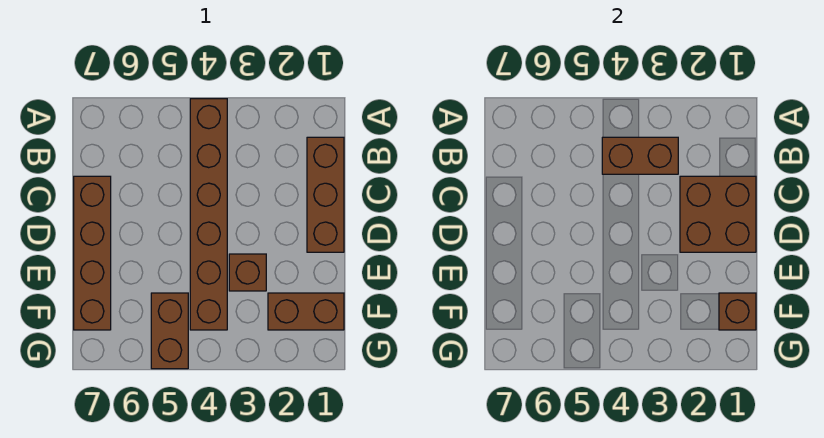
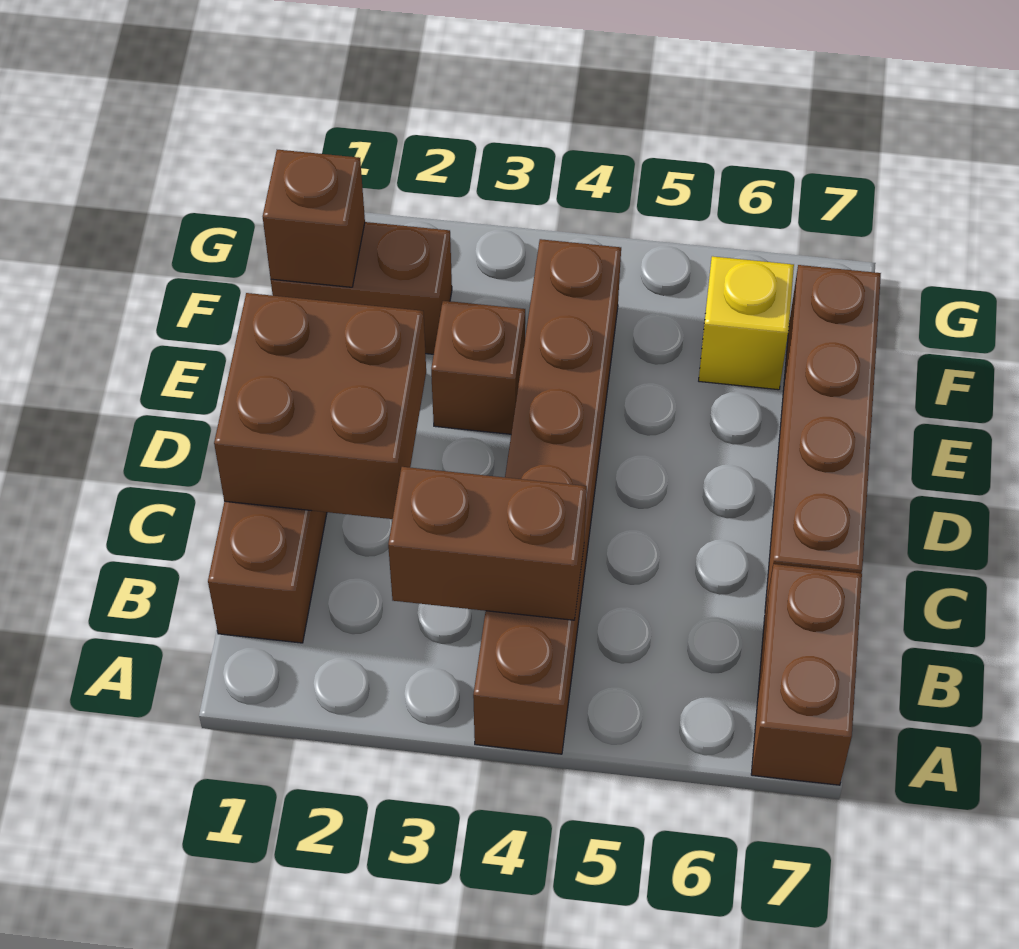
brown brick F5:G5 level 1 -> brown brick A7:B7 level 1
none -> yellow brick F6 level 1

